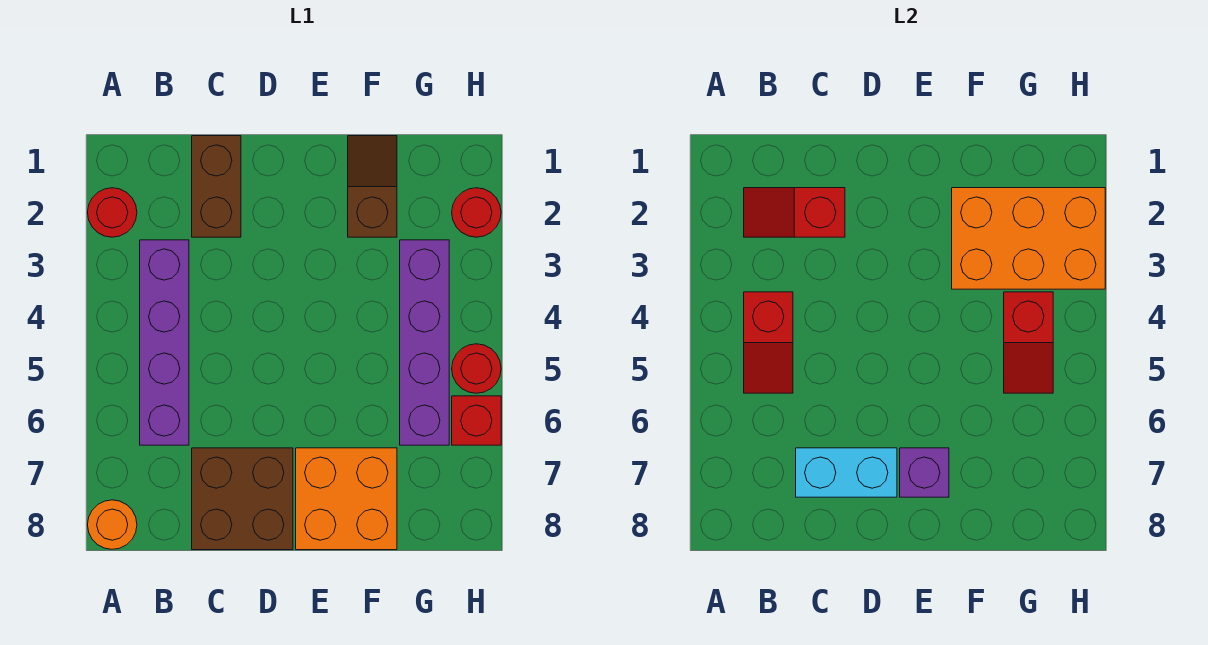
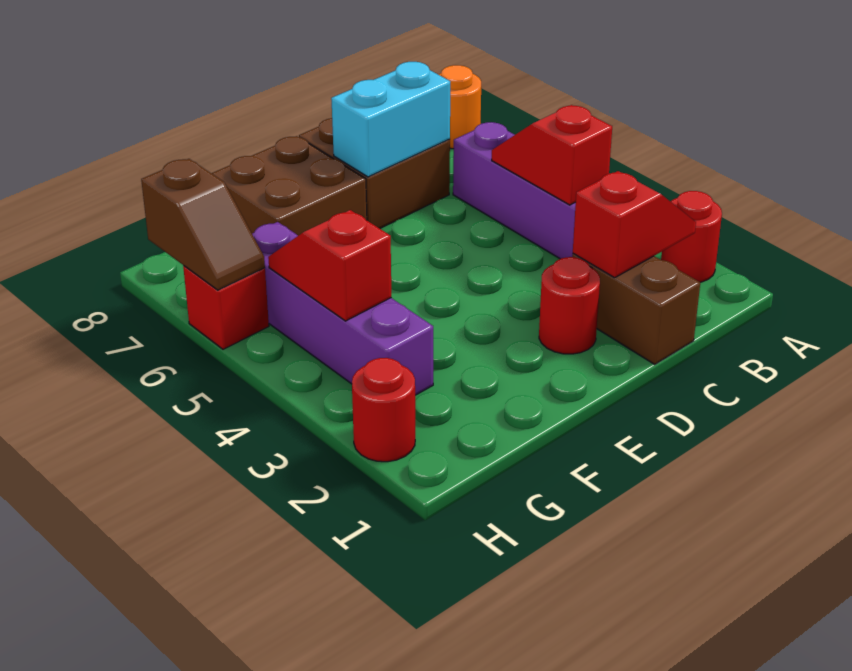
orange brick E7:F8 level 1 -> brown brick E7:F8 level 1
purple brick E7 level 2 -> none
brown slope F1:F2 level 1 top 2 -> brown slope H6:H7 level 2 top 7
orange brick F2:H3 level 2 -> none
red round brick H5 level 1 -> red round brick D2 level 1

